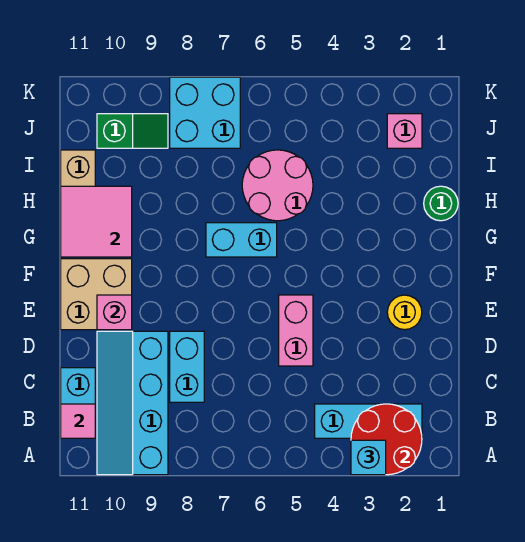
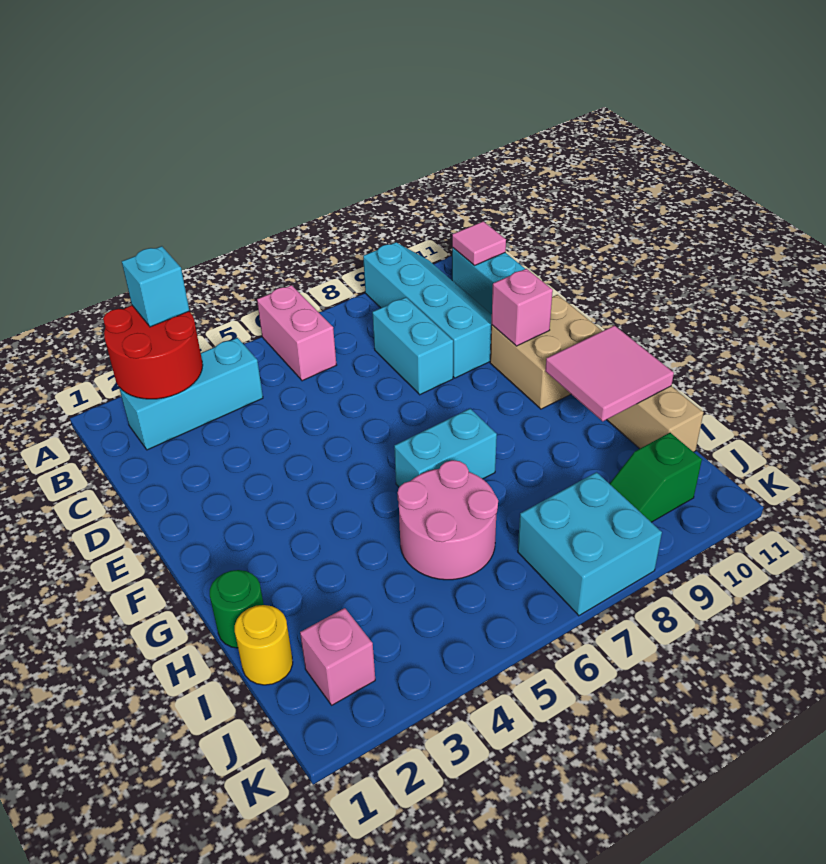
pink brick D5:E5 level 1 -> pink brick A6:B6 level 1
yellow round brick E2 level 1 -> yellow round brick I1 level 1

